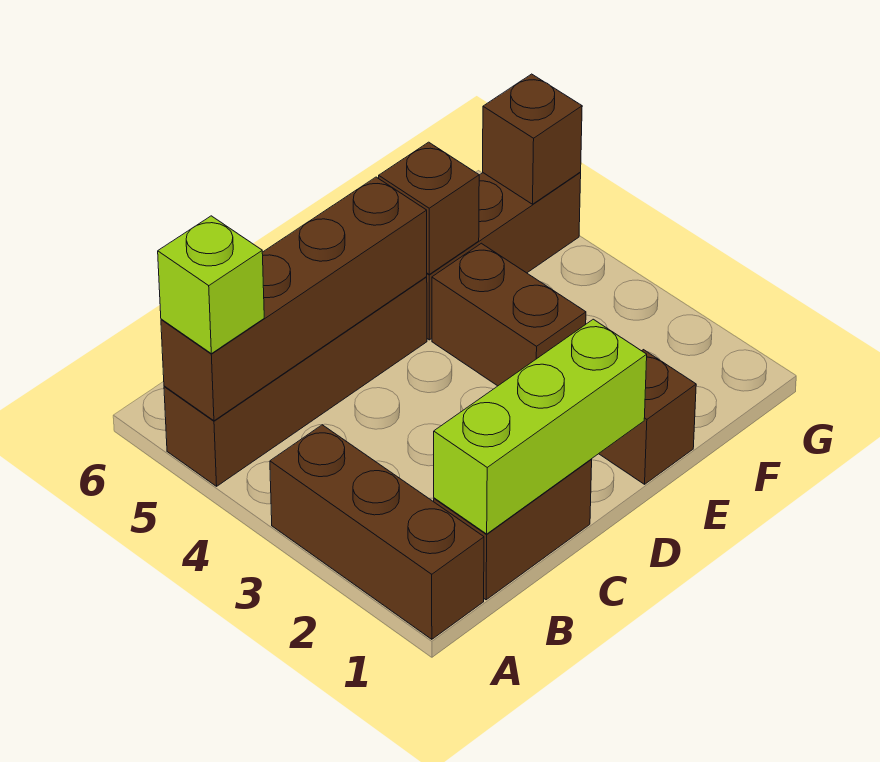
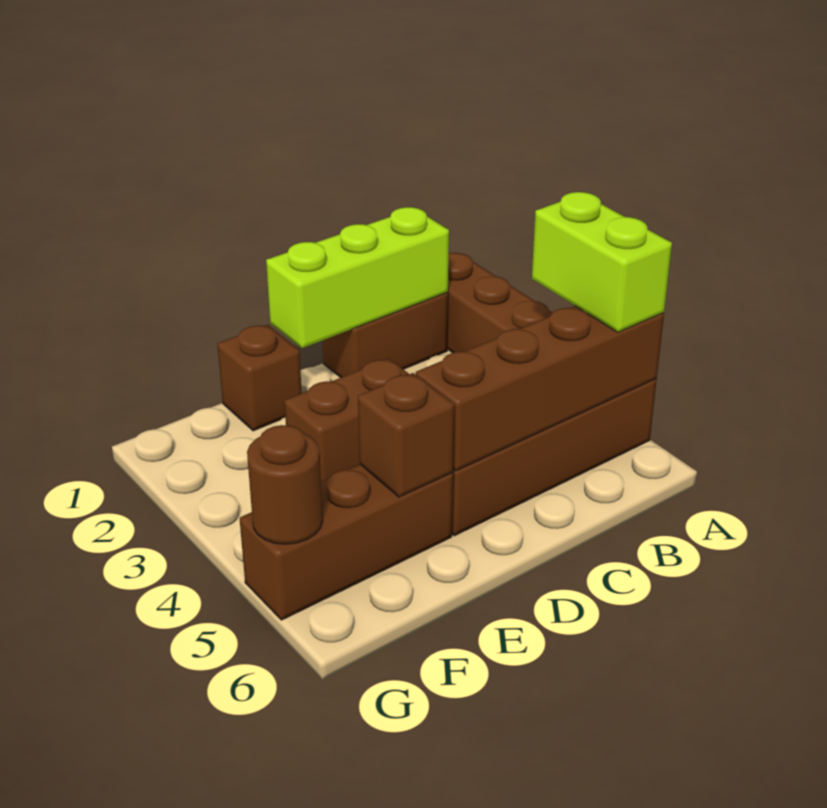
lime brick A5 level 3 -> lime brick A4:A5 level 3
brown brick E3:E4 level 1 -> brown brick D3:E3 level 1
brown brick G5 level 2 -> brown round brick G5 level 2

